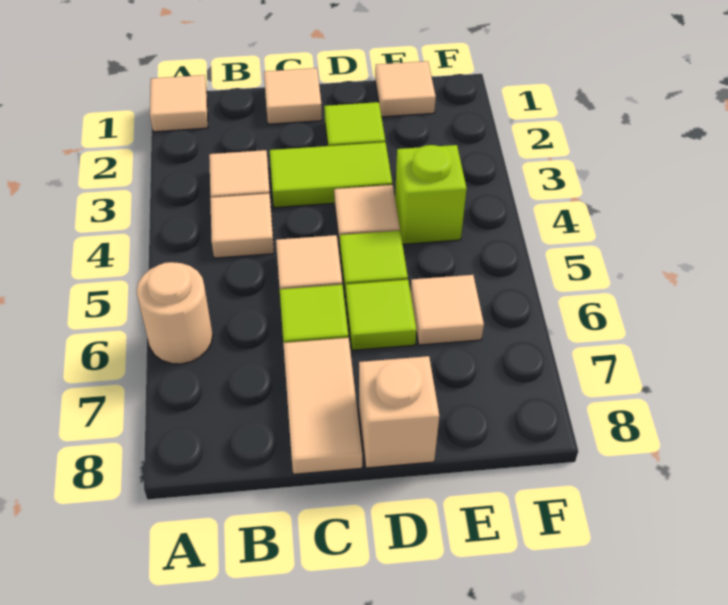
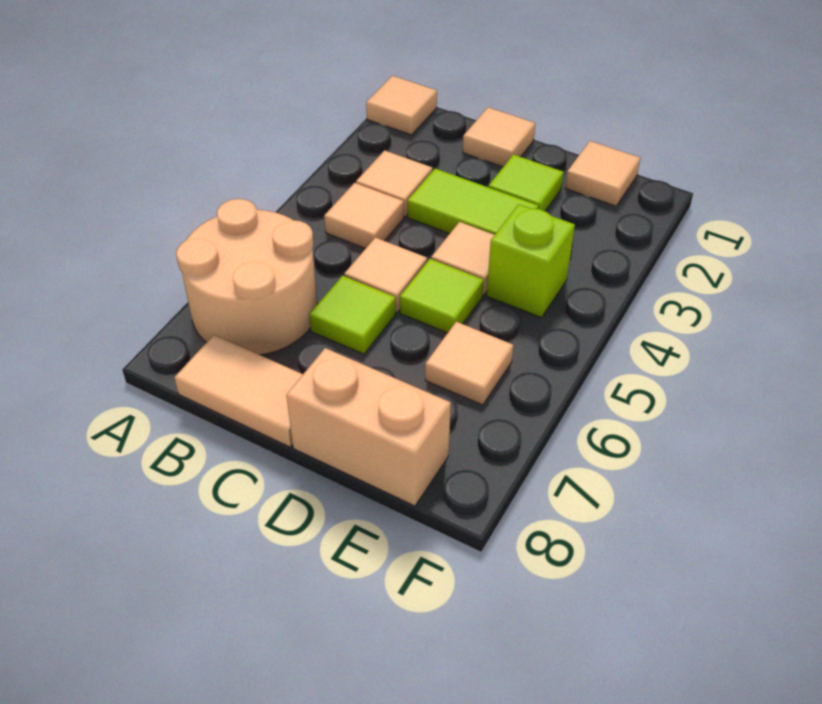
tan round brick A6 level 1 -> tan round brick A6:B7 level 1
tan tile C7:C8 level 1 -> tan tile B8:C8 level 1
lime tile D6 level 1 -> none
tan brick D8 level 1 -> tan brick D8:E8 level 1

